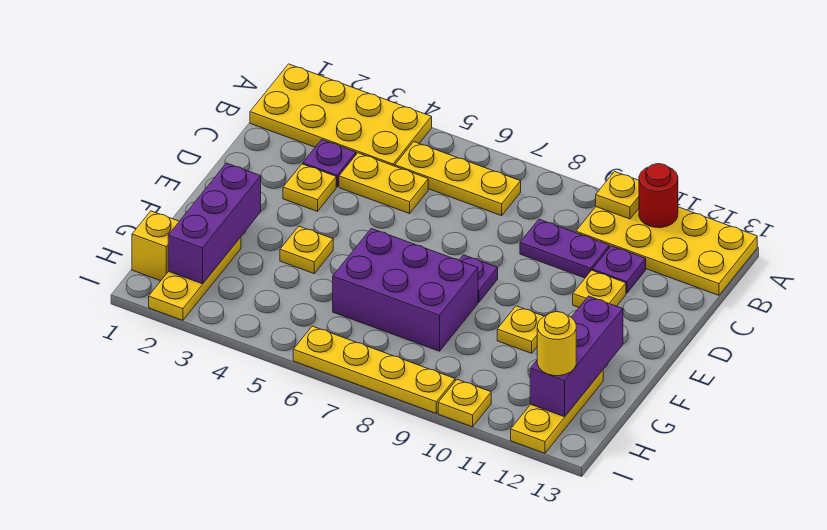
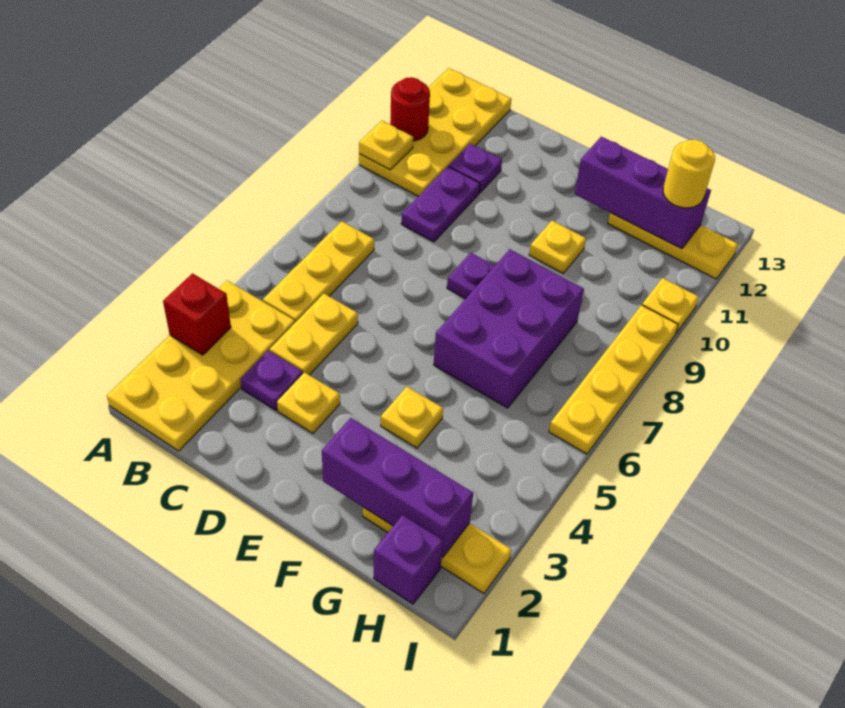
none -> red brick A3 level 2
yellow plate D11 level 1 -> none
yellow brick H1 level 1 -> purple brick H1 level 1

